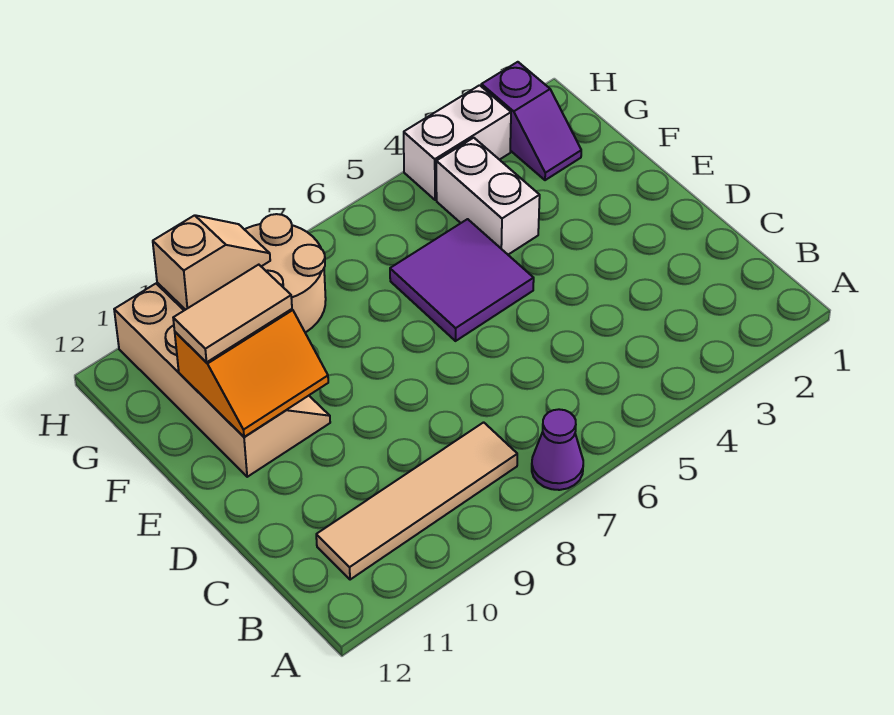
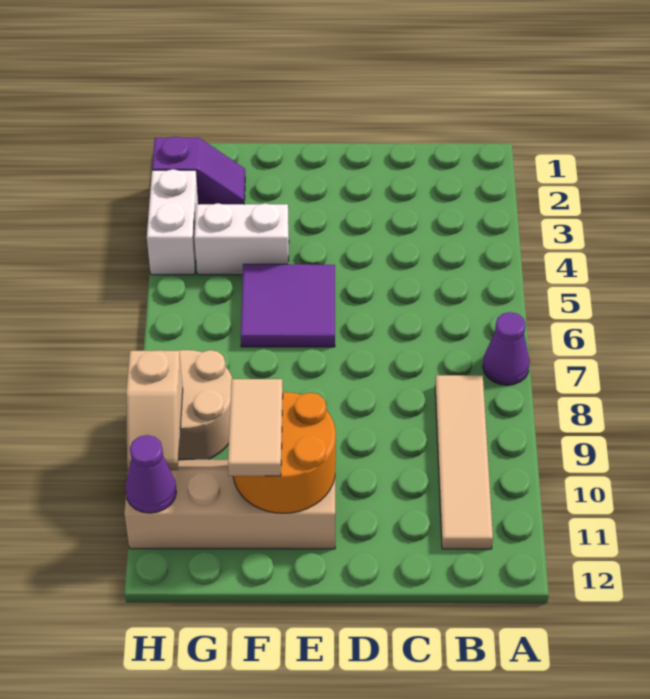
orange slope E10:F11 level 2 top F -> orange round brick E10:F11 level 2
tan slope H9:H10 level 2 top 10 -> tan slope H9:H10 level 2 top 9
none -> purple cone H11 level 2

